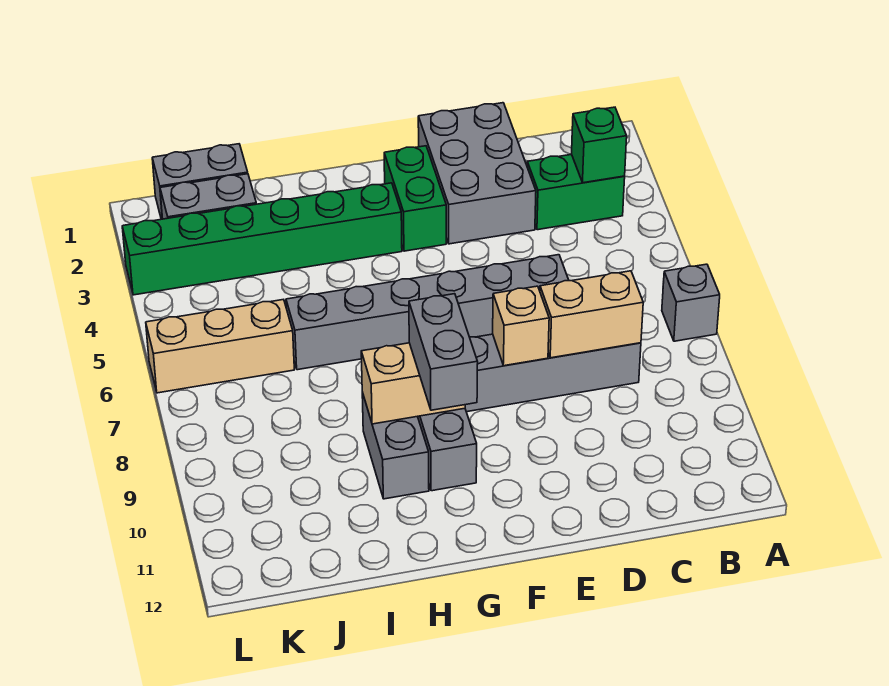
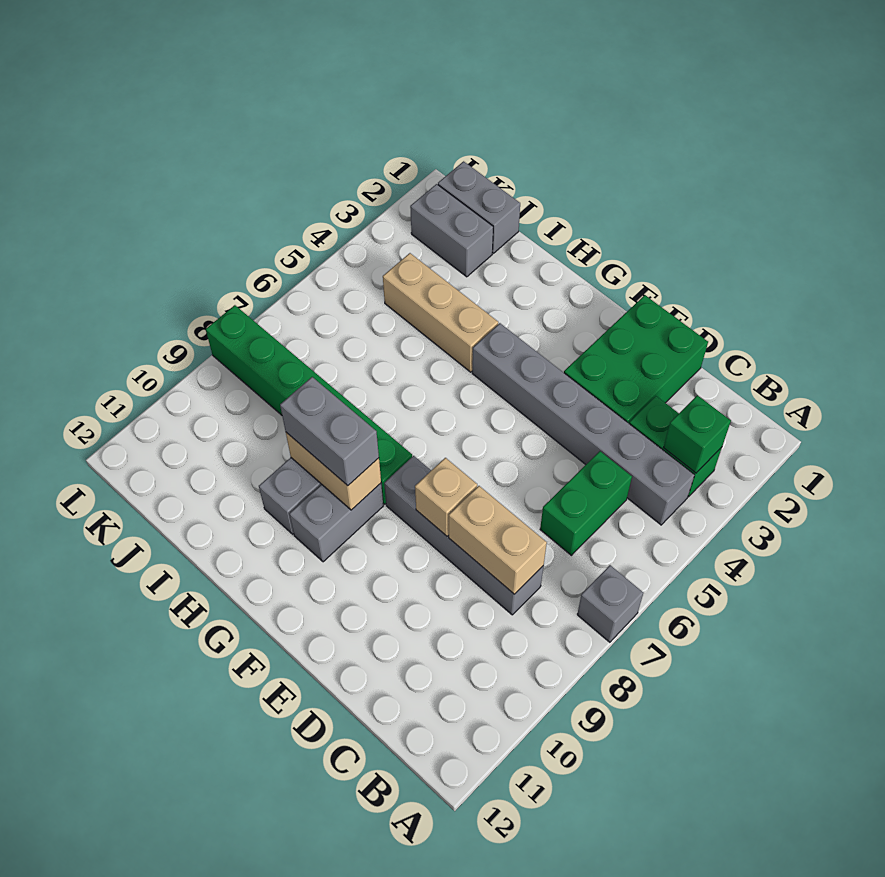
grey brick D1:E3 level 1 -> green brick D1:E3 level 1
grey brick D6:I6 level 1 -> grey brick B4:G4 level 1
green brick F2:F3 level 1 -> green brick C5:C6 level 1
green brick G3:L3 level 1 -> green brick G8:L8 level 1
grey brick G9:G10 level 3 -> grey brick G9:H9 level 3
tan brick J6:L6 level 1 -> tan brick H4:J4 level 1

